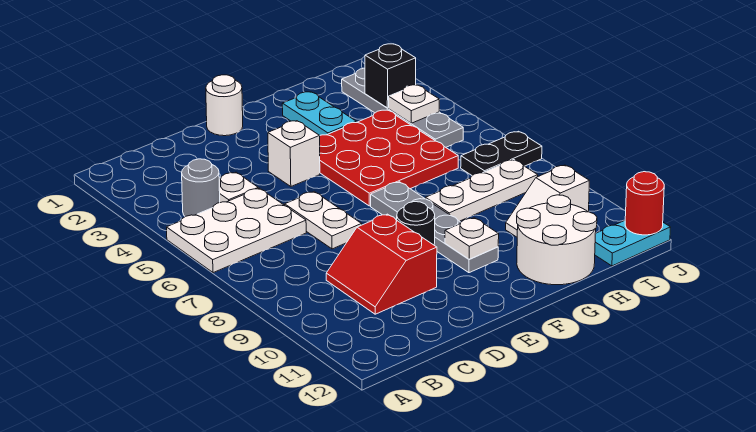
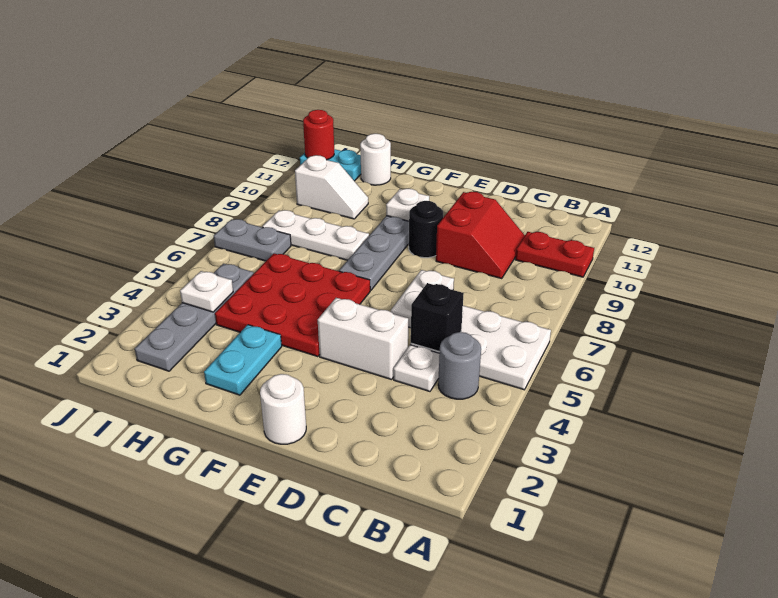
none -> red plate A10:B10 level 1
white brick E4 level 1 -> white brick D4:E4 level 1
white round brick G11:H12 level 1 -> white round brick H12 level 1
black brick I3 level 2 -> black brick C5 level 2
black plate I7:J7 level 1 -> grey plate I7:J7 level 1

